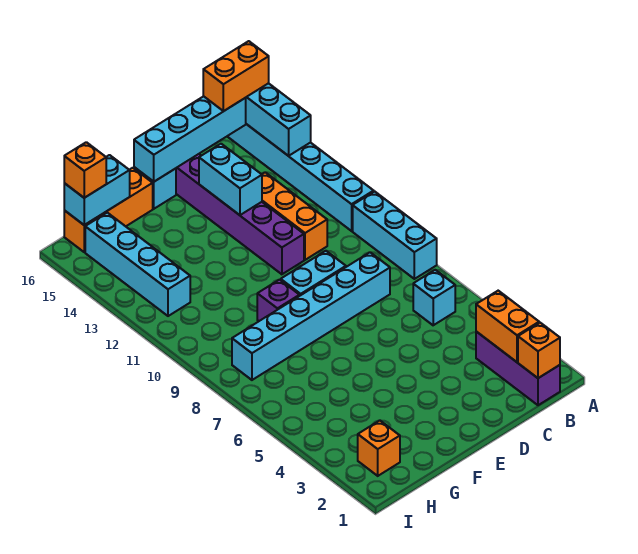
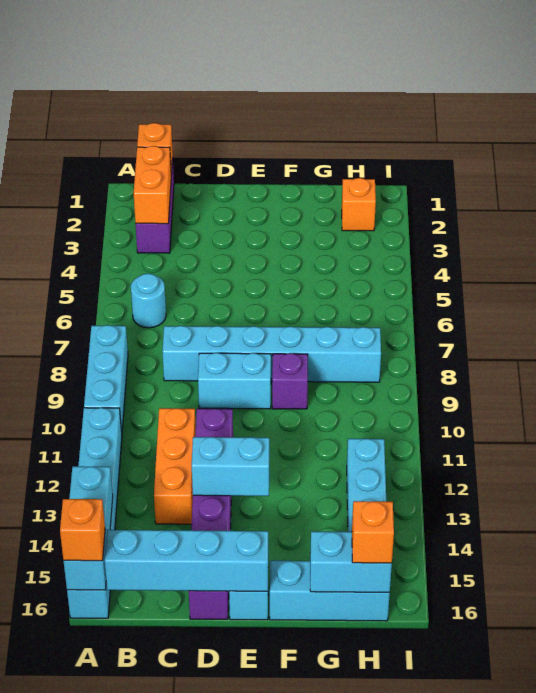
orange brick A16:B16 level 3 -> orange brick A16 level 3
cyan brick B6 level 1 -> cyan round brick B6 level 1
cyan brick D13:D14 level 2 -> cyan brick D13:E13 level 2
orange brick F16:H16 level 1 -> cyan brick F16:H16 level 1

